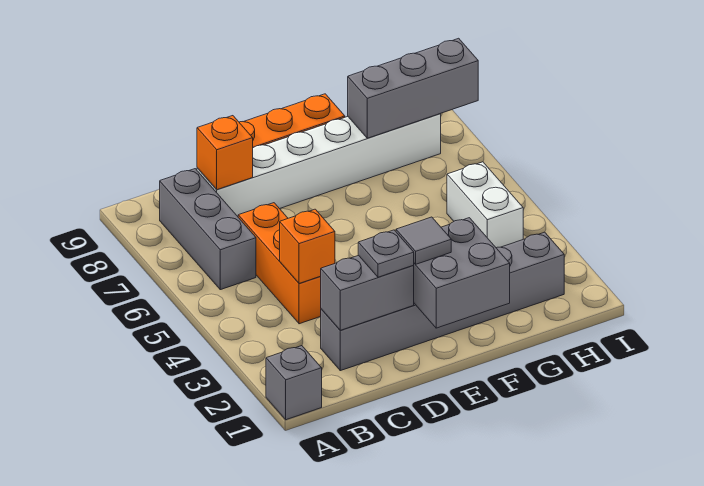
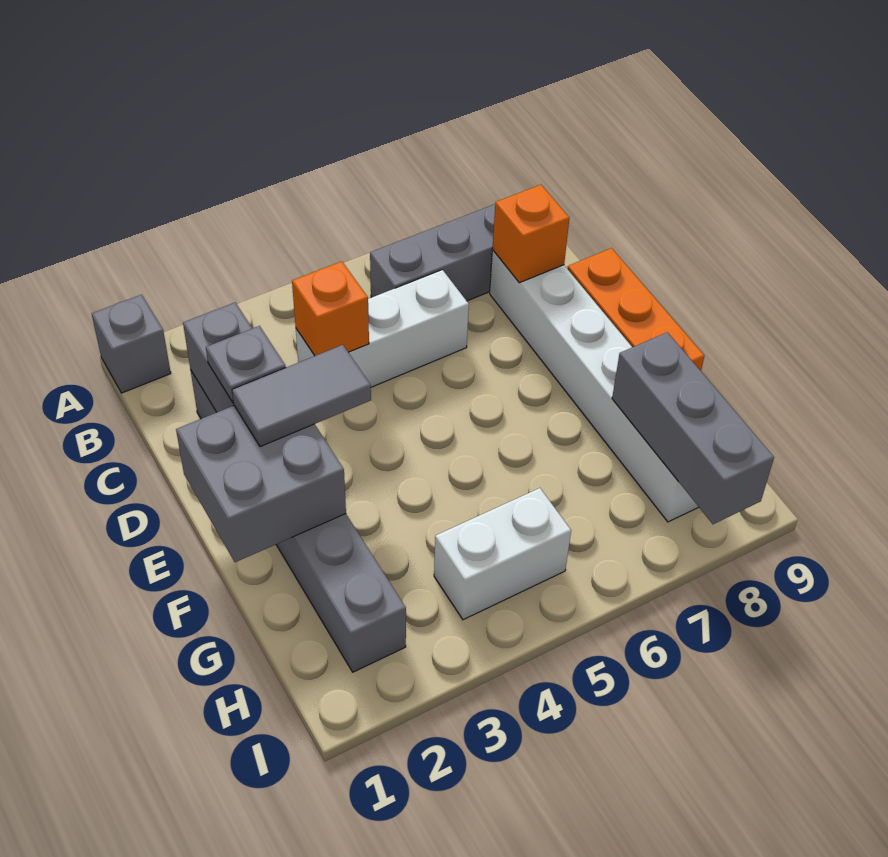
orange brick C4:C6 level 1 -> white brick C4:C6 level 1
grey tile E2 level 3 -> grey tile E2:E3 level 3

